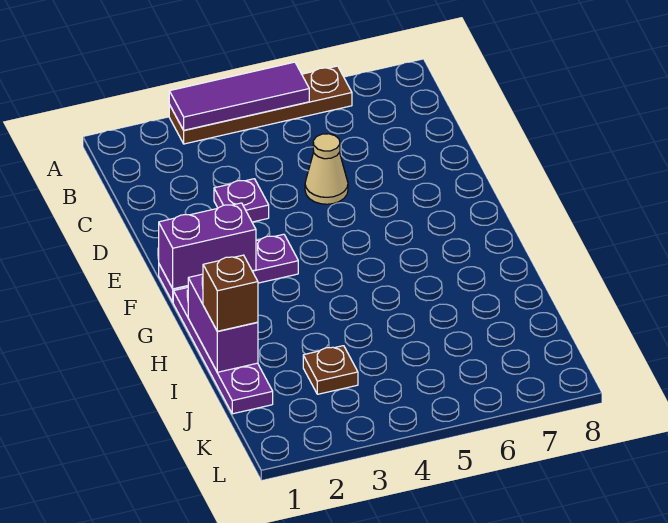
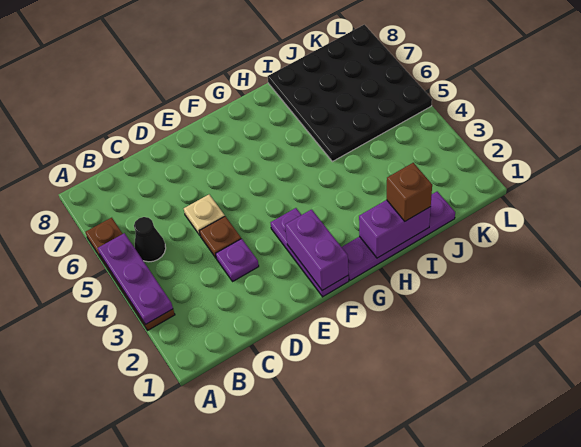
purple tile A3:A5 level 2 -> purple plate A3:A5 level 2
none -> black cone B5 level 1
tan cone D5 level 1 -> tan plate D5 level 1
none -> black plate I5:L8 level 1
brown plate J3 level 1 -> brown plate D4 level 1

